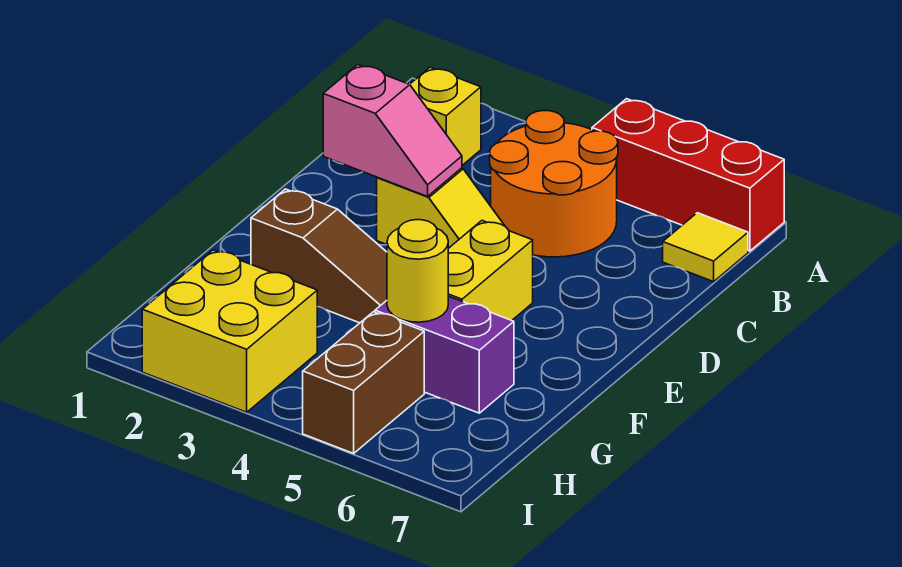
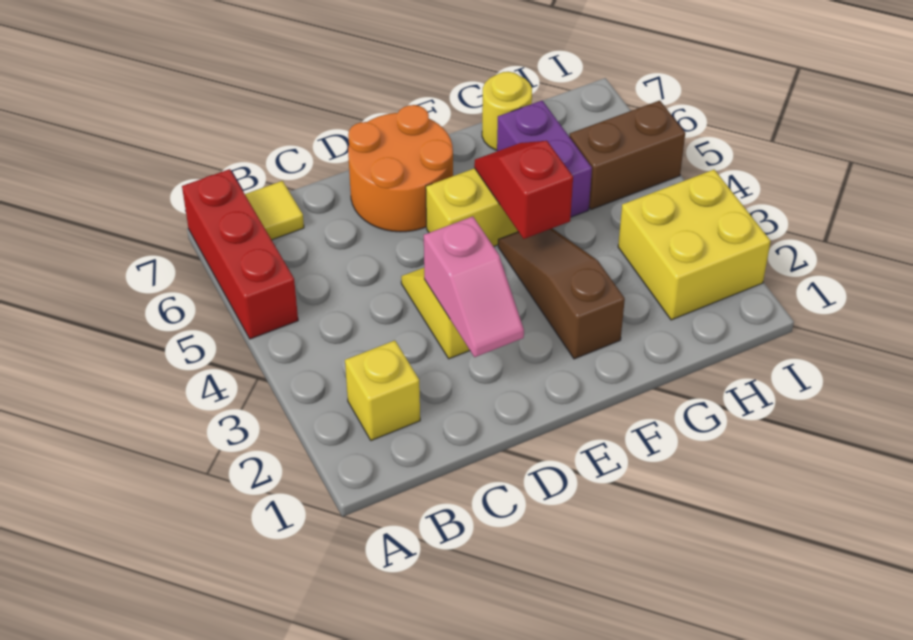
orange round brick B4:C5 level 1 -> orange round brick D6:E7 level 1
pink slope D2:D3 level 2 top 2 -> pink slope D2:D3 level 2 top 3
none -> red slope F4:F5 level 2 top 4
yellow round brick G5 level 2 -> yellow round brick G7 level 1

